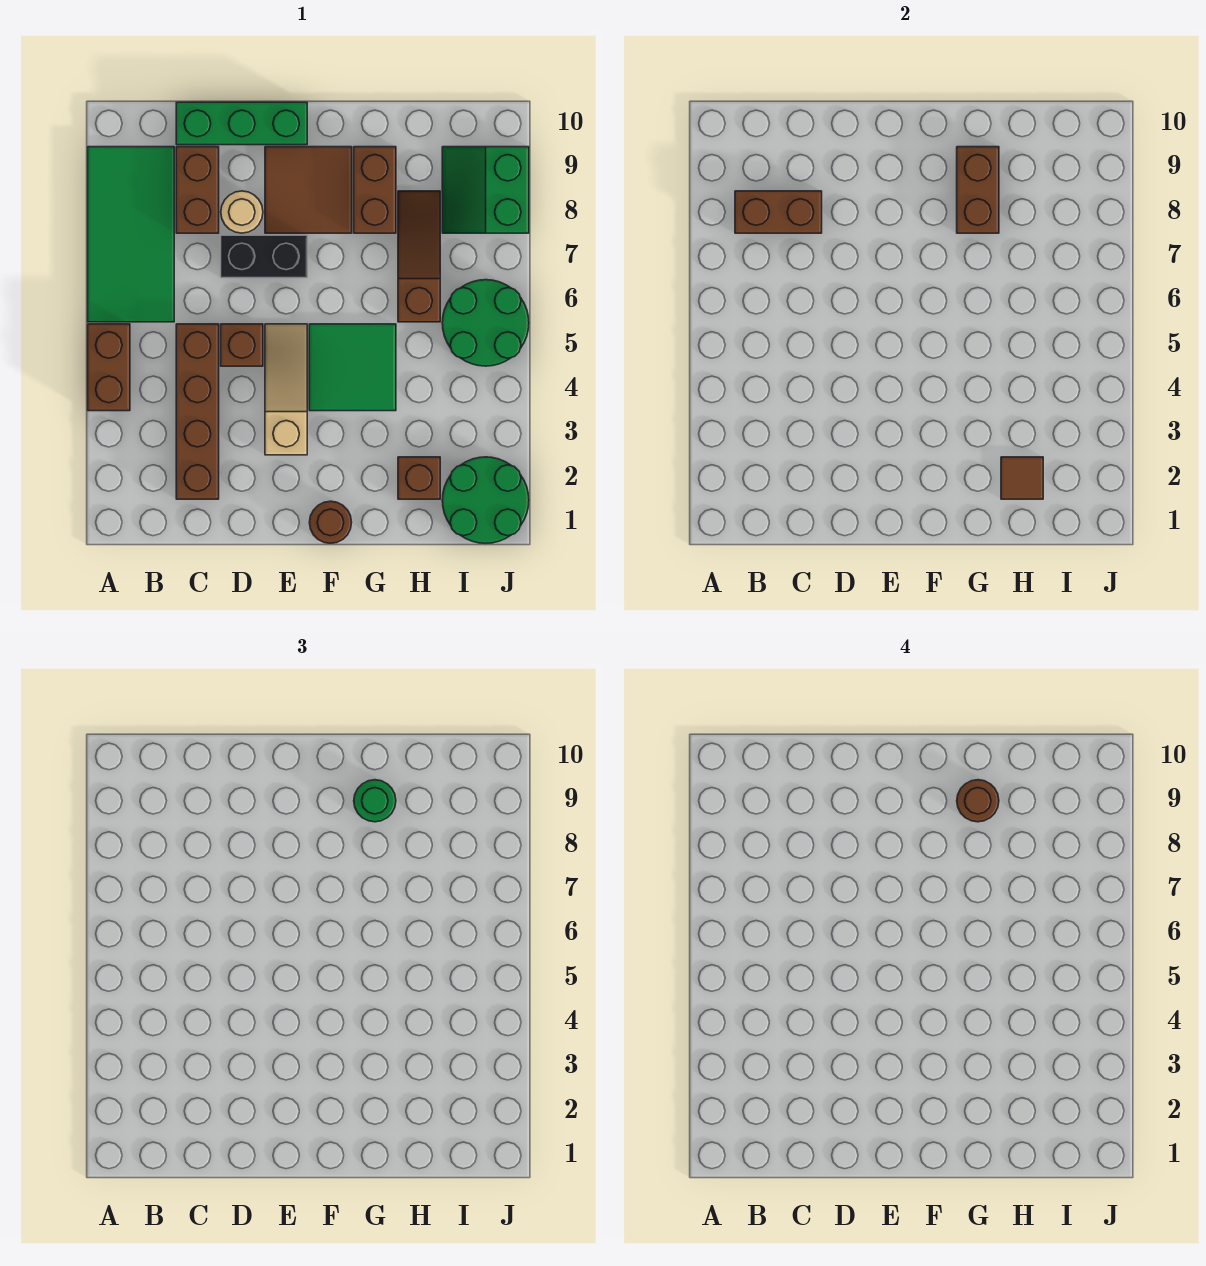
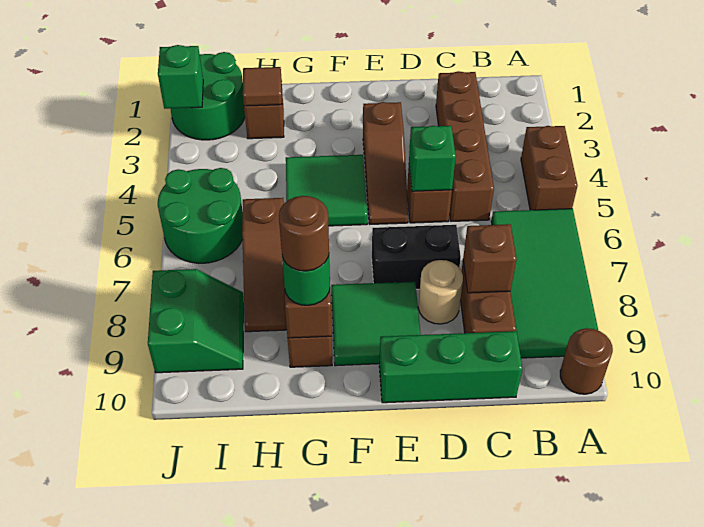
brown brick B8:C8 level 2 -> brown brick C8 level 2
none -> green brick D5 level 2
tan slope E3:E5 level 1 top 3 -> brown slope E3:E5 level 1 top 3
brown tile E8:F9 level 1 -> green tile E8:F9 level 1
brown round brick F1 level 1 -> brown round brick A10 level 1
none -> green brick J2 level 2

